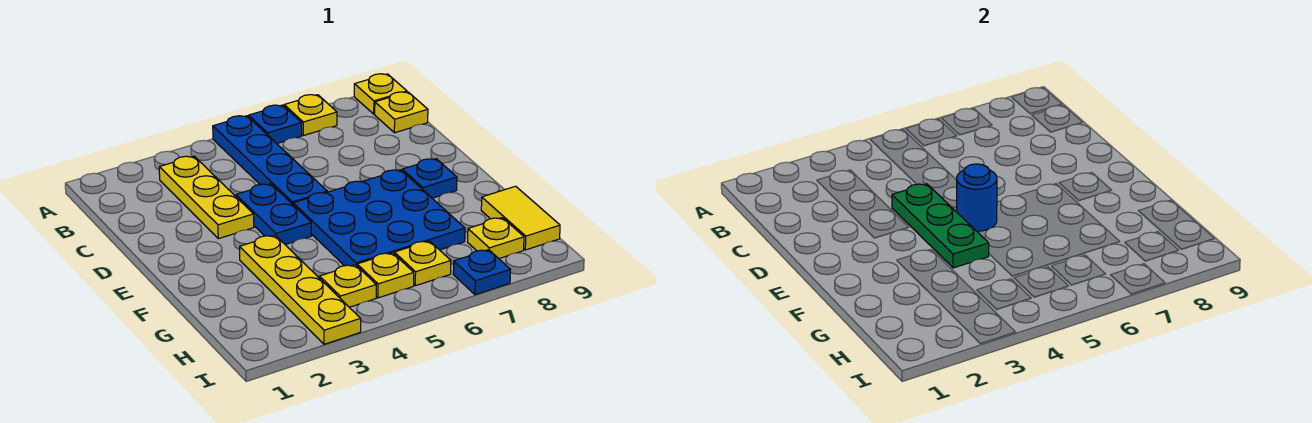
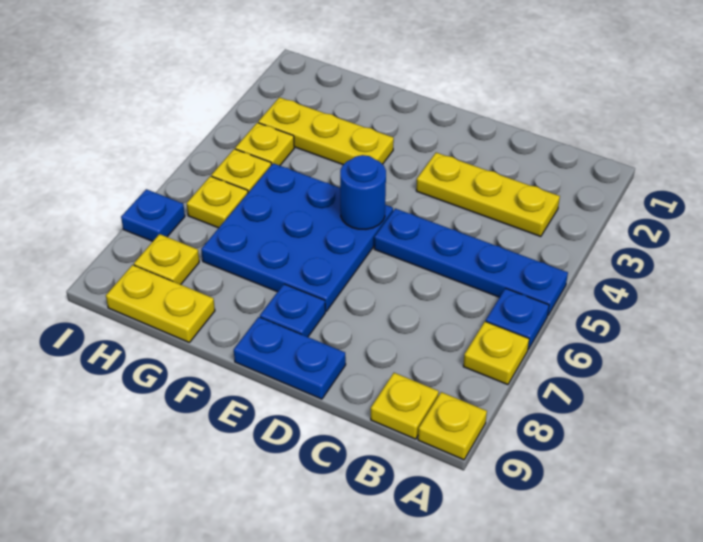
blue plate D4:E4 level 1 -> blue plate D9:E9 level 1
green plate D4:F4 level 2 -> none
yellow plate F3:I3 level 1 -> yellow plate F3:H3 level 1
yellow tile G9:H9 level 1 -> yellow plate G9:H9 level 1

